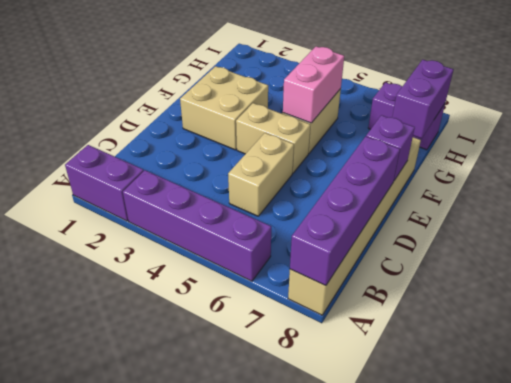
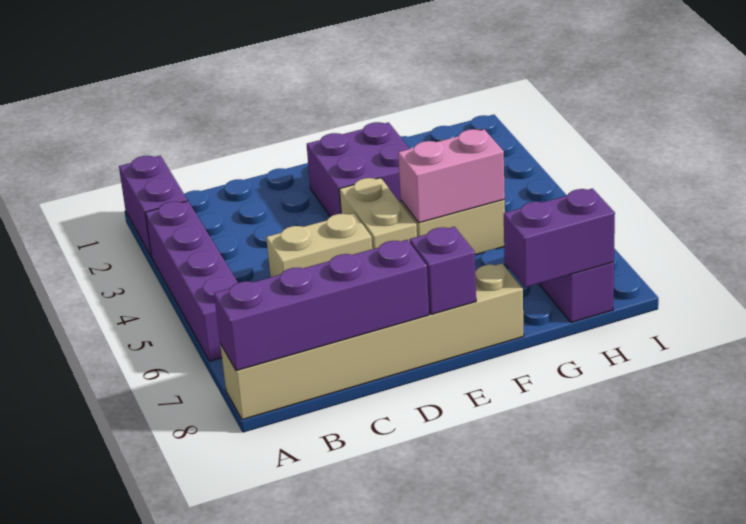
tan brick E2:F3 level 1 -> purple brick E2:F3 level 1

